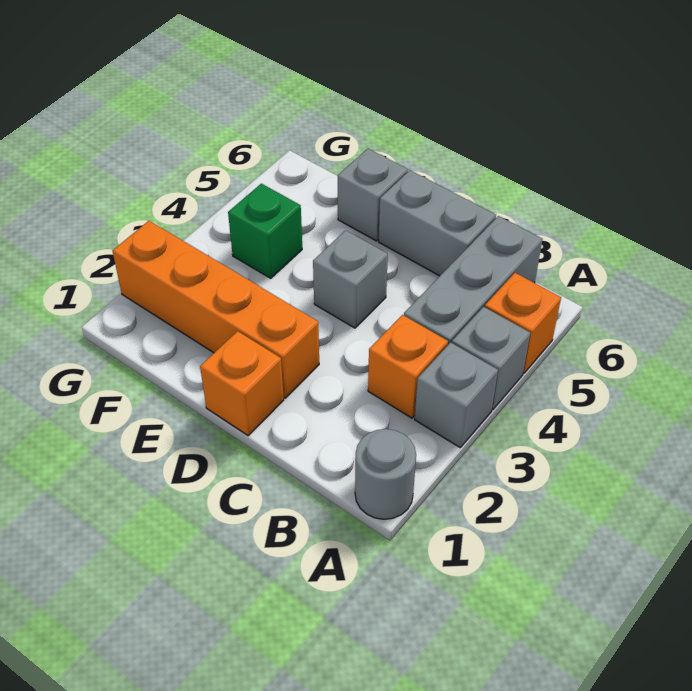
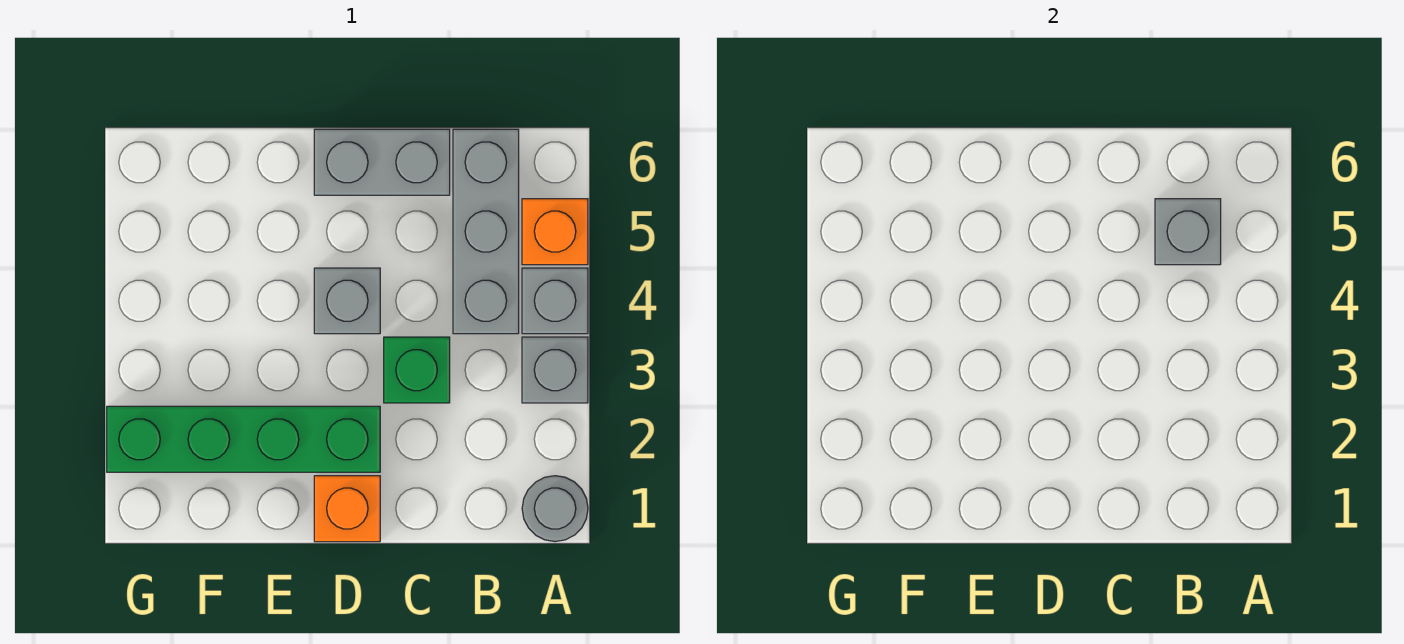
orange brick B3 level 1 -> none
orange brick D2:G2 level 1 -> green brick D2:G2 level 1
grey brick E6 level 1 -> grey brick B5 level 2
green brick F4 level 1 -> green brick C3 level 1

